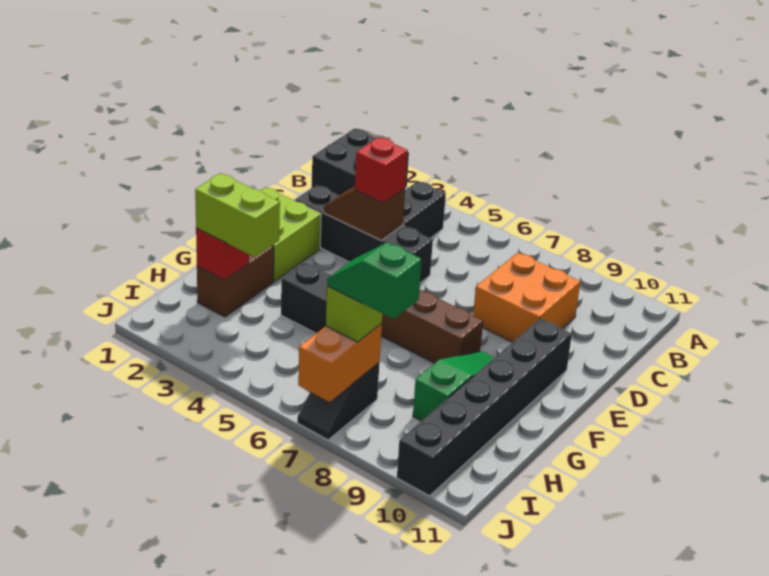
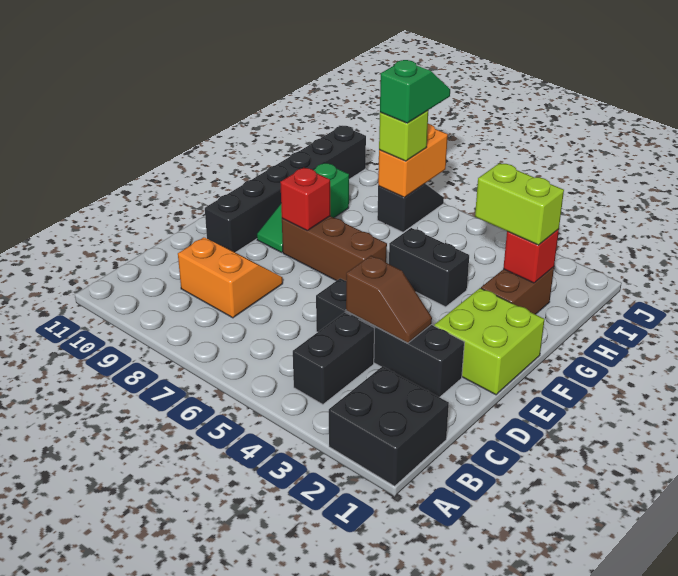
orange brick C8:D9 level 1 -> orange slope C8:D9 level 1 top C
red brick D4 level 3 -> red brick F8 level 2
green slope I7:I8 level 4 top 8 -> green slope I7:J7 level 4 top I

